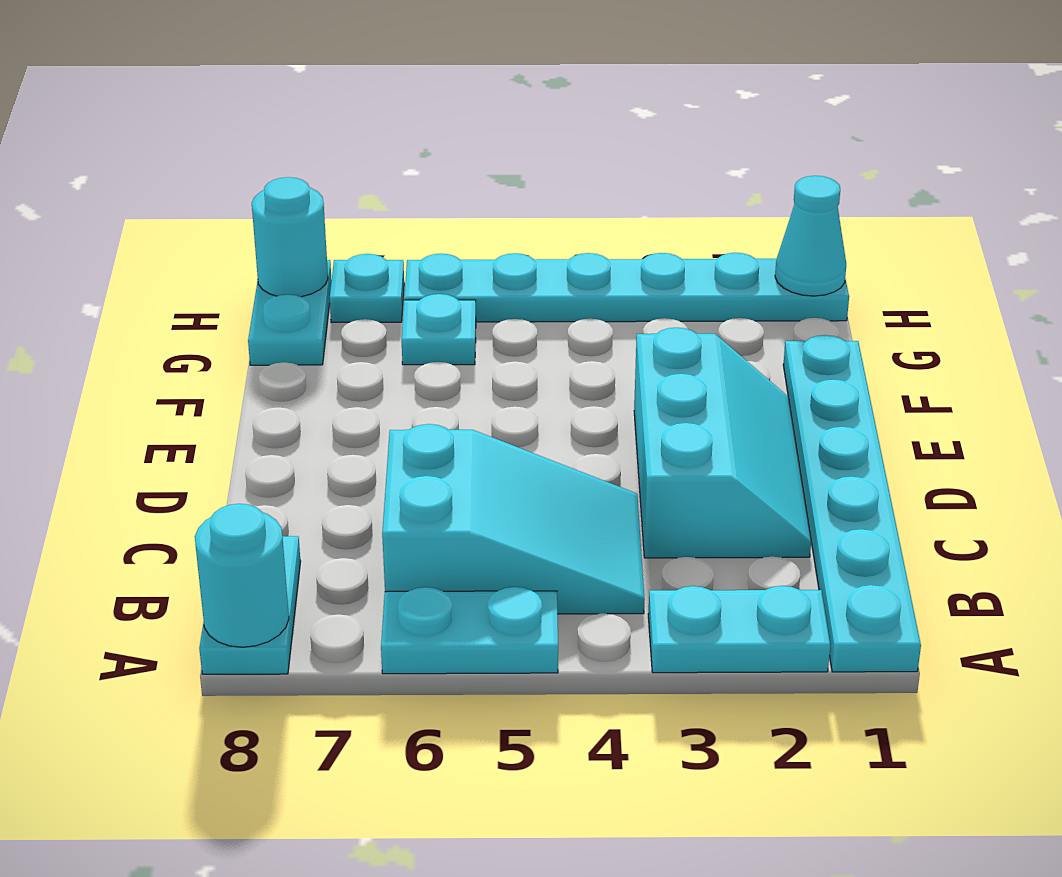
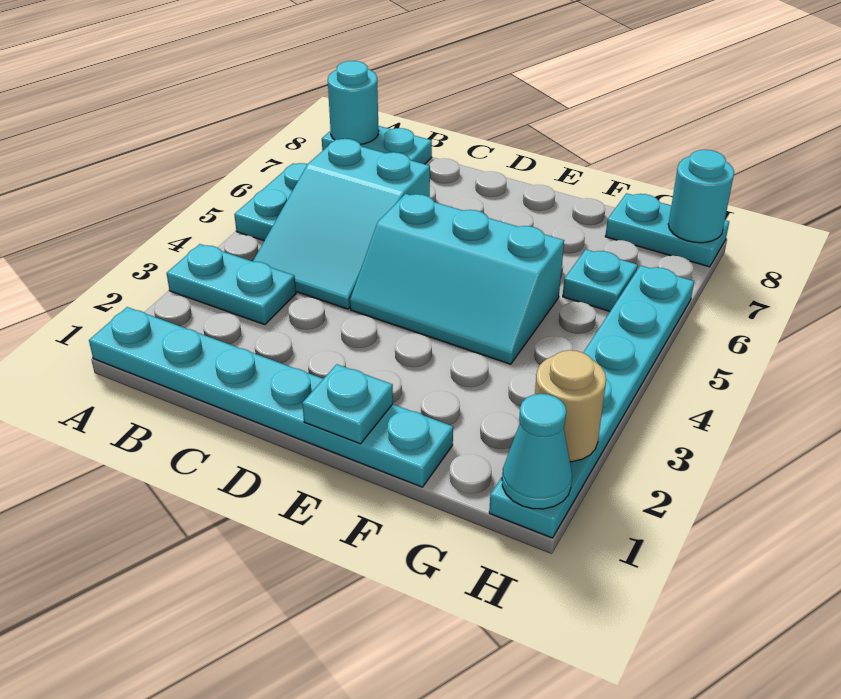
cyan plate A2:A3 level 1 -> cyan plate A3:B3 level 1
cyan slope C2:E3 level 1 top 3 -> cyan slope D4:F5 level 1 top 5
none -> tan round brick H2 level 2
cyan plate H7 level 1 -> cyan plate E1 level 2

